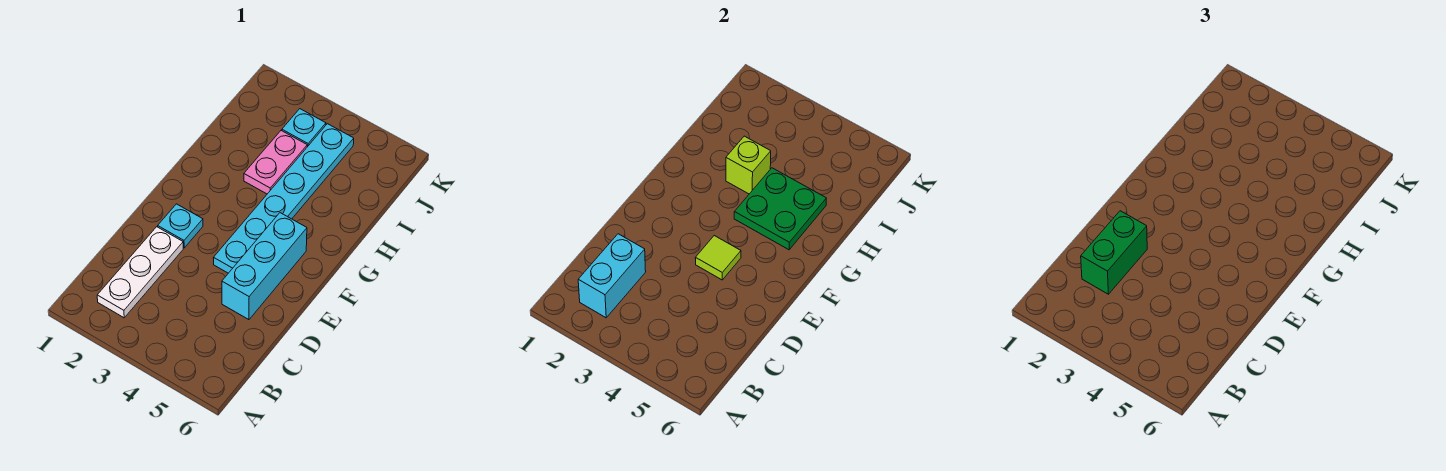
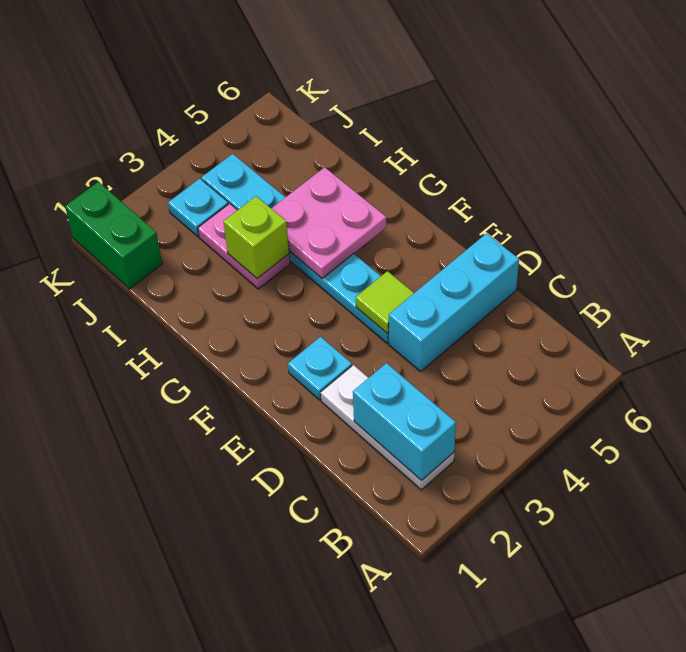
green brick C2:D2 level 3 -> green brick J1:K1 level 1
cyan brick D5:F5 level 1 -> cyan brick D4:D6 level 1
green plate G4:H5 level 2 -> pink plate G4:H5 level 2

